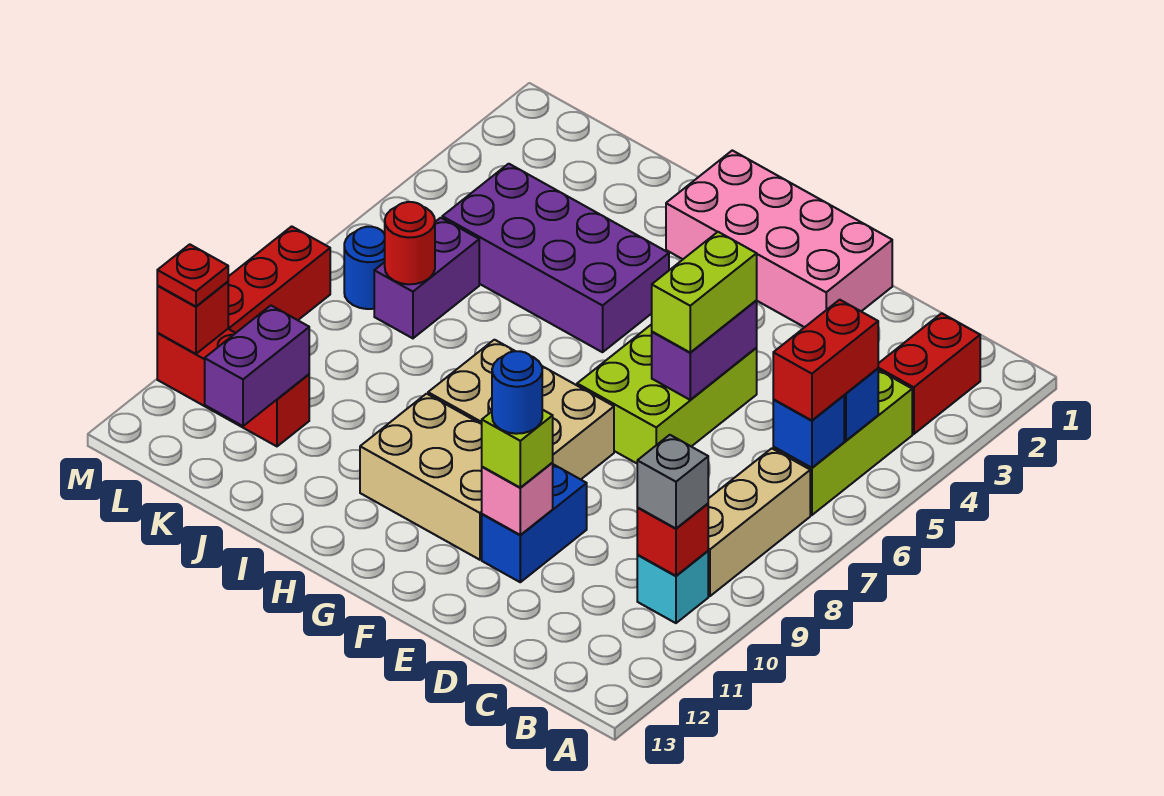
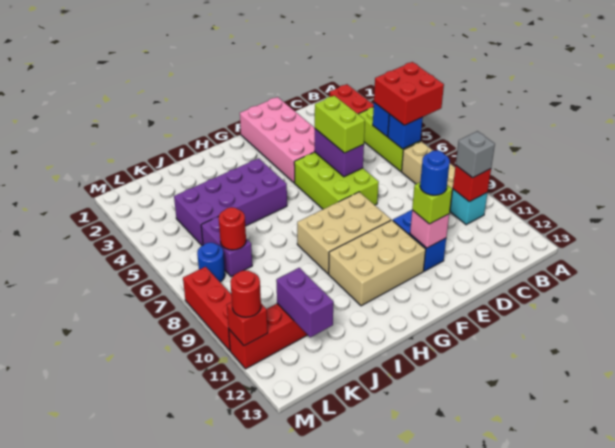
red brick B5:B6 level 3 -> red brick A5:B6 level 3
pink brick E1:H2 level 1 -> pink brick E1:F4 level 1
red plate M11 level 3 -> red round brick M11 level 3

